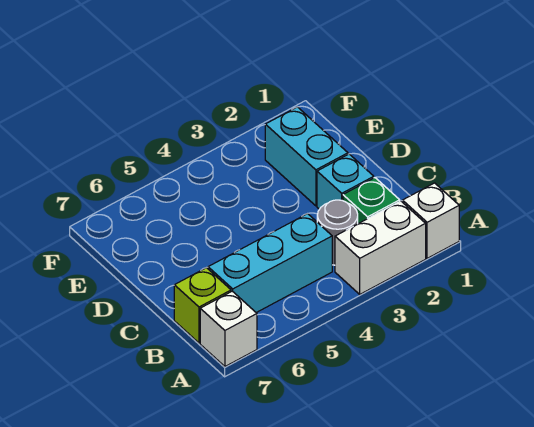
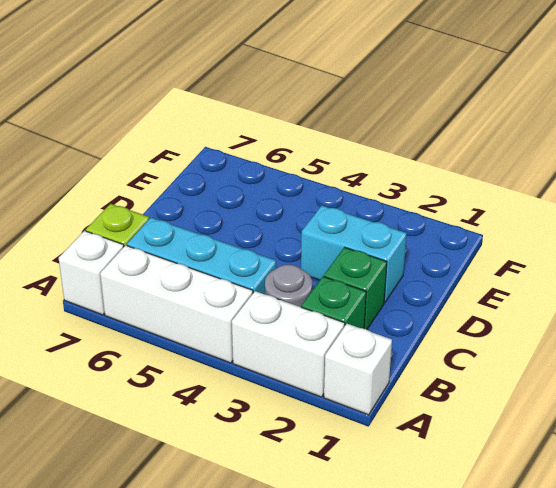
none -> white brick A4:A6 level 1
cyan brick C2 level 1 -> green brick C2 level 1
cyan brick D2:E2 level 1 -> cyan brick D2:D3 level 1

